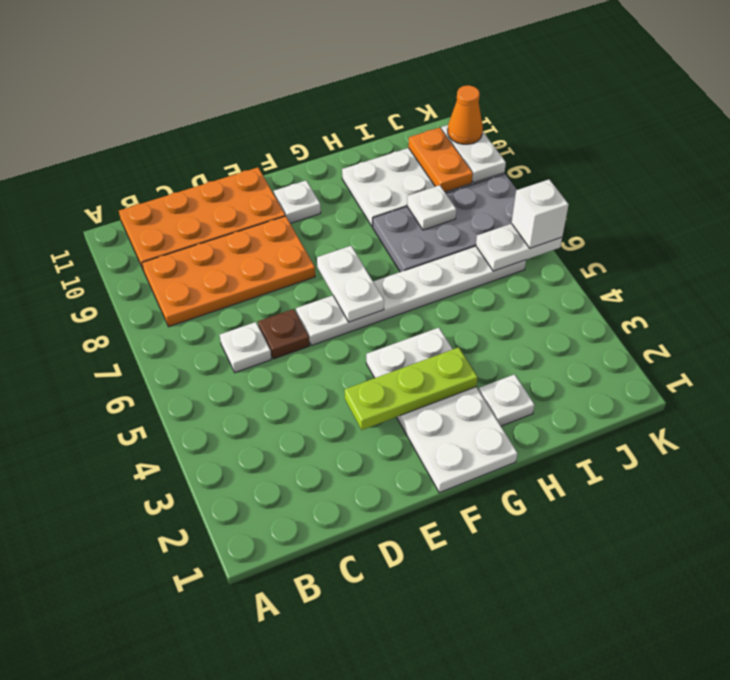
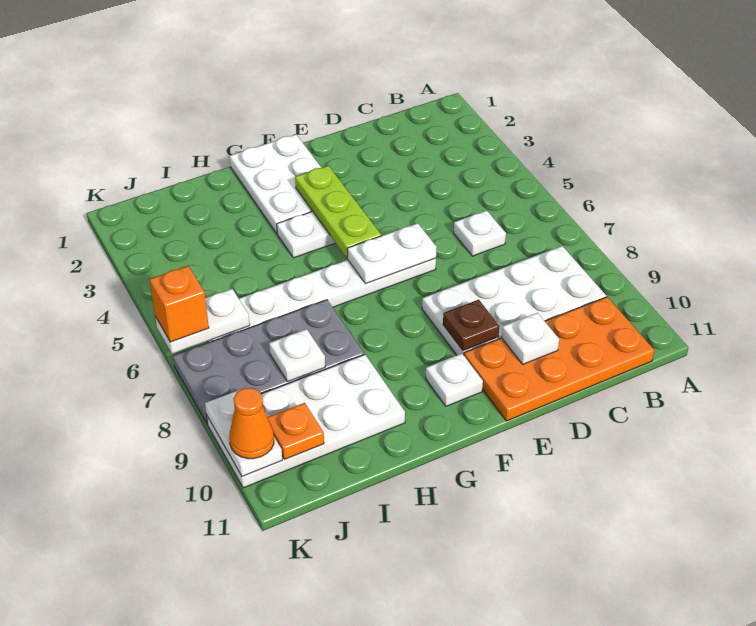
orange plate B8:E9 level 1 -> white plate B8:E9 level 1
brown plate D6 level 1 -> brown plate E9 level 2
lime plate E3:G3 level 2 -> lime plate F3:F5 level 2
white plate F6:F7 level 2 -> white plate E6:F6 level 2
white plate H2 level 1 -> white plate D10 level 2
orange plate J9:J10 level 2 -> orange plate J10 level 2
white brick K6 level 3 -> orange brick K6 level 3

